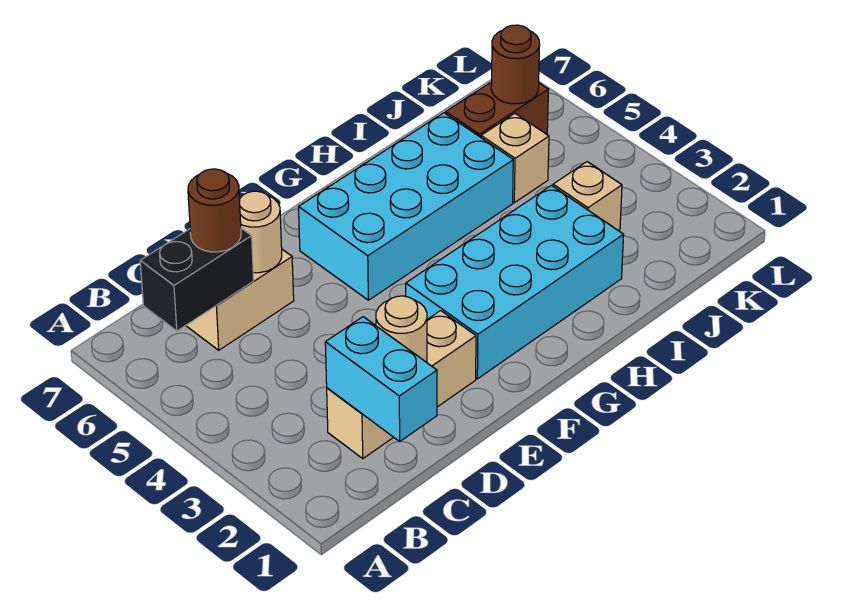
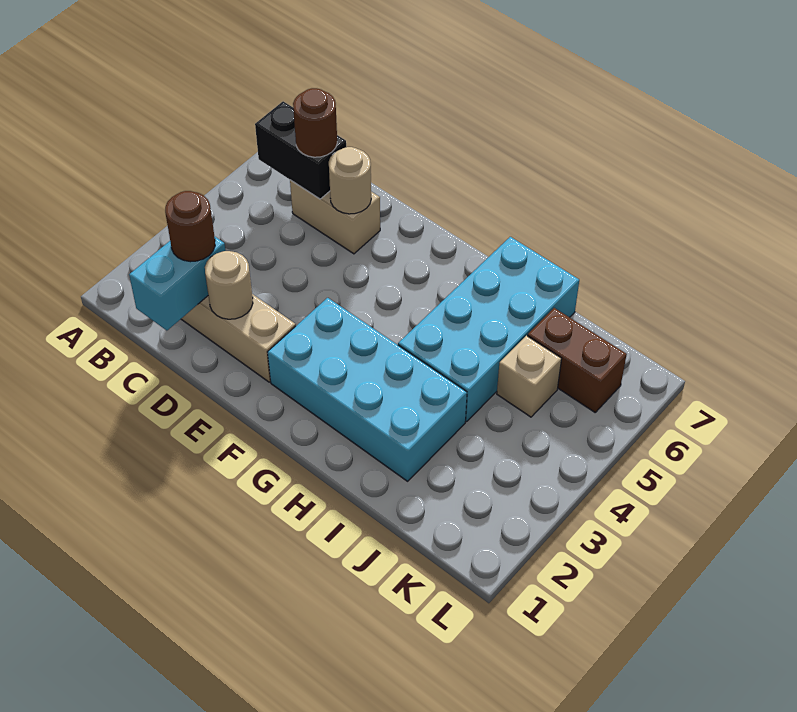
cyan brick F5:I6 level 1 -> cyan brick H4:I7 level 1
tan brick J3 level 1 -> none
brown round brick K6 level 2 -> brown round brick C2 level 3

